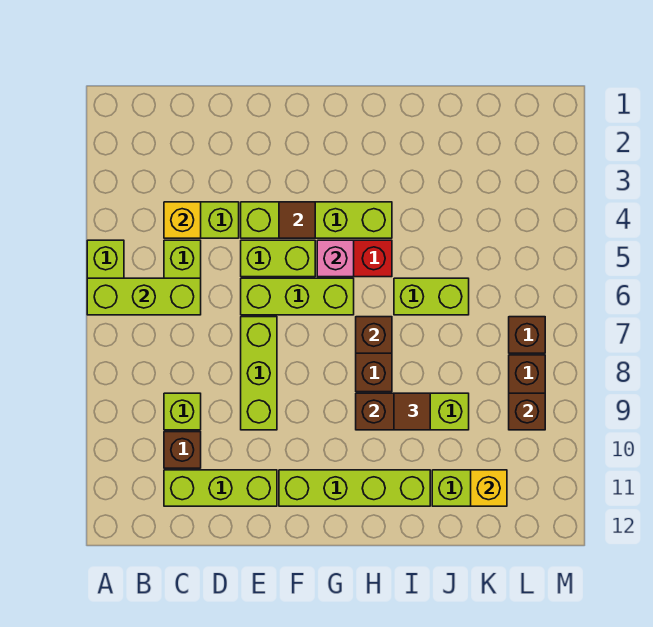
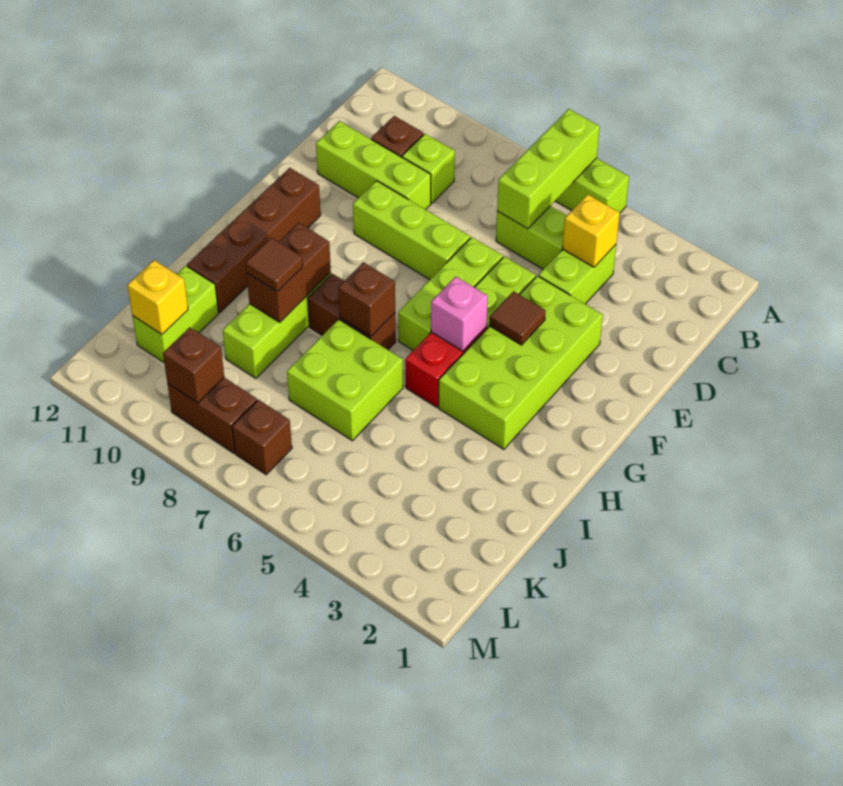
lime brick C11:E11 level 1 -> lime brick D9:D11 level 1
lime brick E4:H4 level 1 -> lime brick E3:H4 level 1
lime brick F11:I11 level 1 -> brown brick F11:I11 level 1
lime brick I6:J6 level 1 -> lime brick I6:J7 level 1

